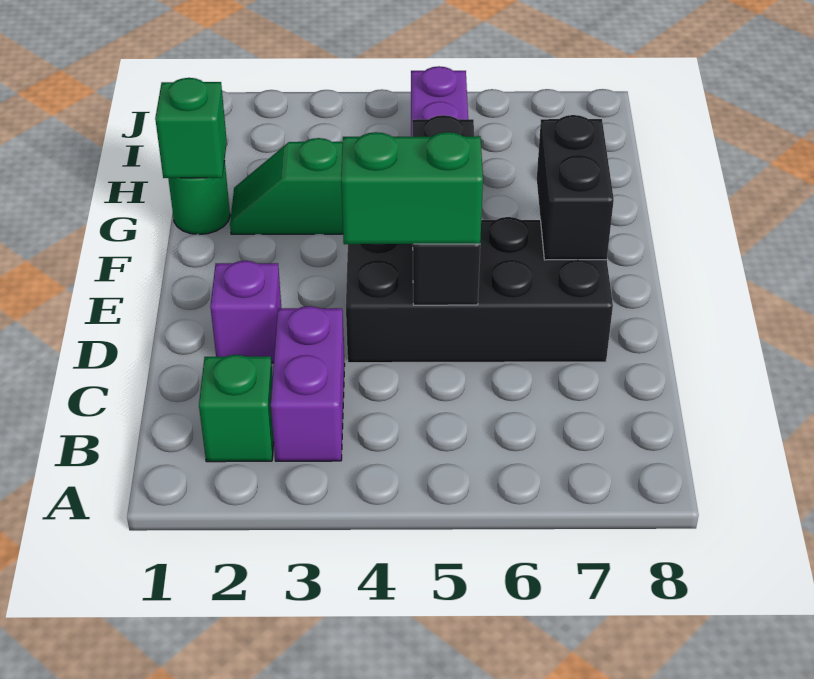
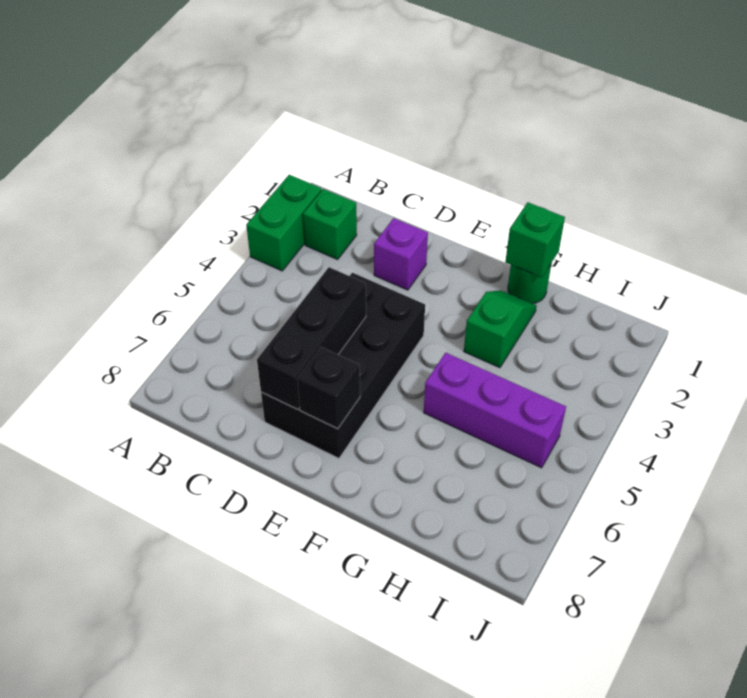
purple brick B3:C3 level 1 -> none
green brick D4:D5 level 3 -> green brick A2:A3 level 1
black brick D5:F5 level 2 -> black brick D5:D7 level 2
black brick E7:F7 level 2 -> black brick E7 level 2

